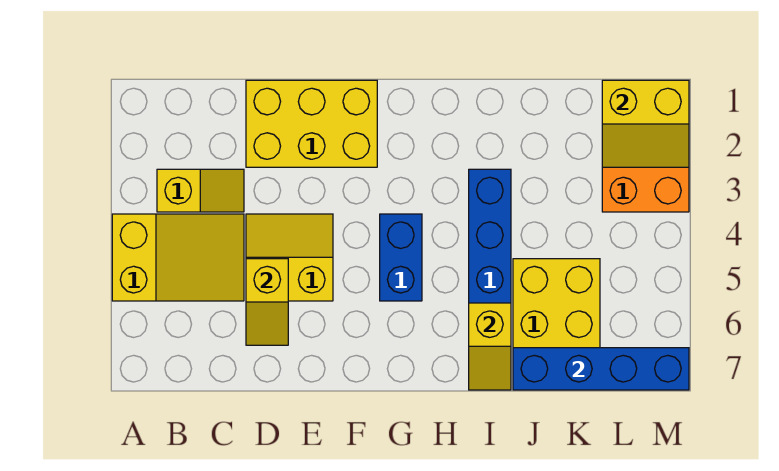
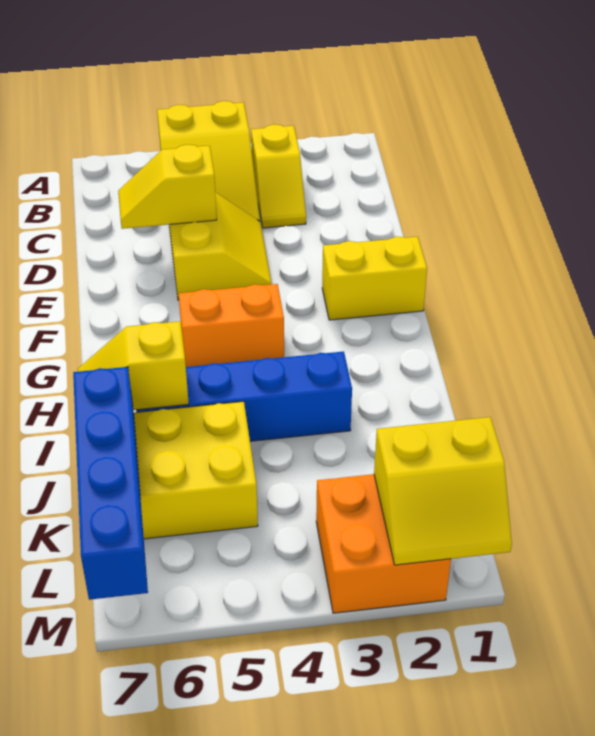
yellow brick D1:F2 level 1 -> yellow brick F1:F2 level 1
blue brick G4:G5 level 1 -> orange brick G4:G5 level 1
yellow slope L1:M2 level 2 top 1 -> yellow slope L1:M2 level 2 top L

